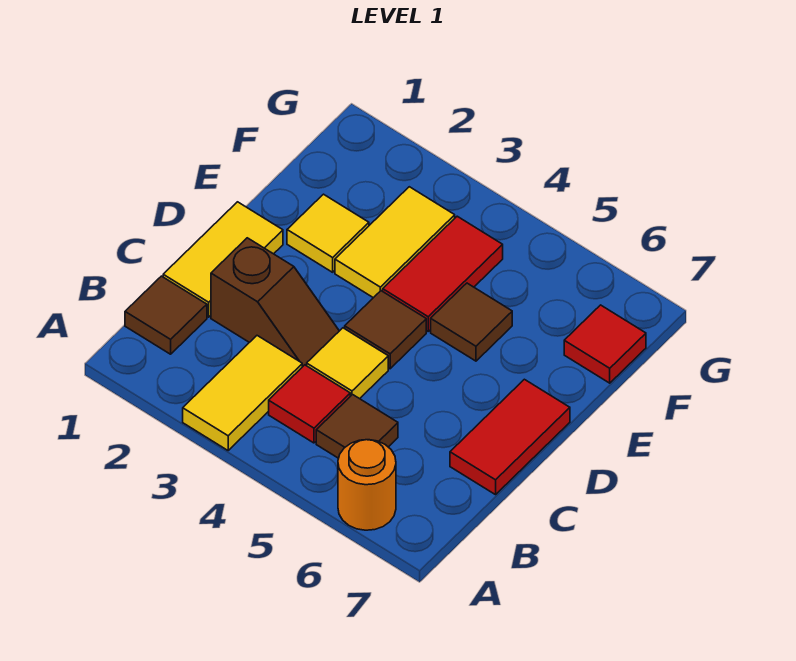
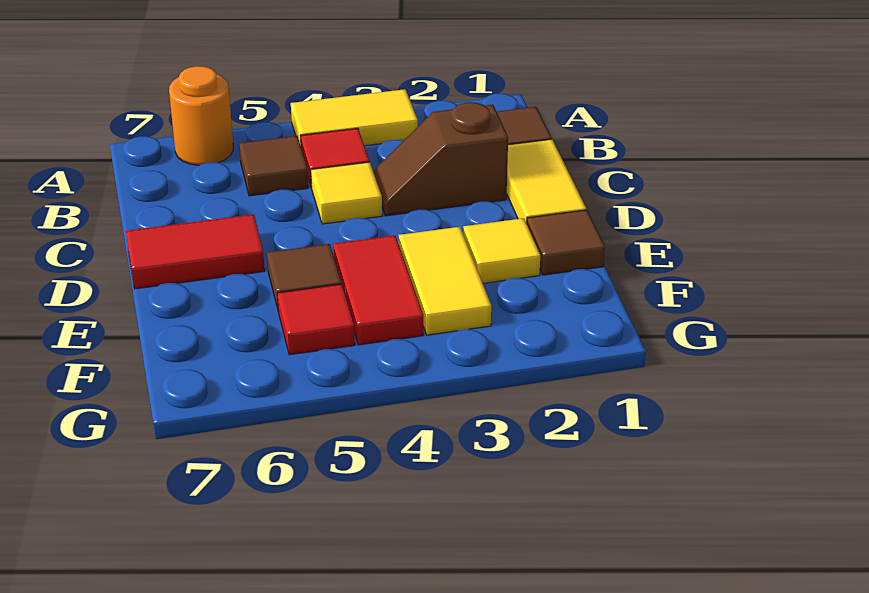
yellow tile A3:B3 level 1 -> yellow tile A3:A4 level 1
red tile C7:D7 level 1 -> red tile D6:D7 level 1
brown tile D4 level 1 -> brown tile E1 level 1
red tile F7 level 1 -> red tile F5 level 1

